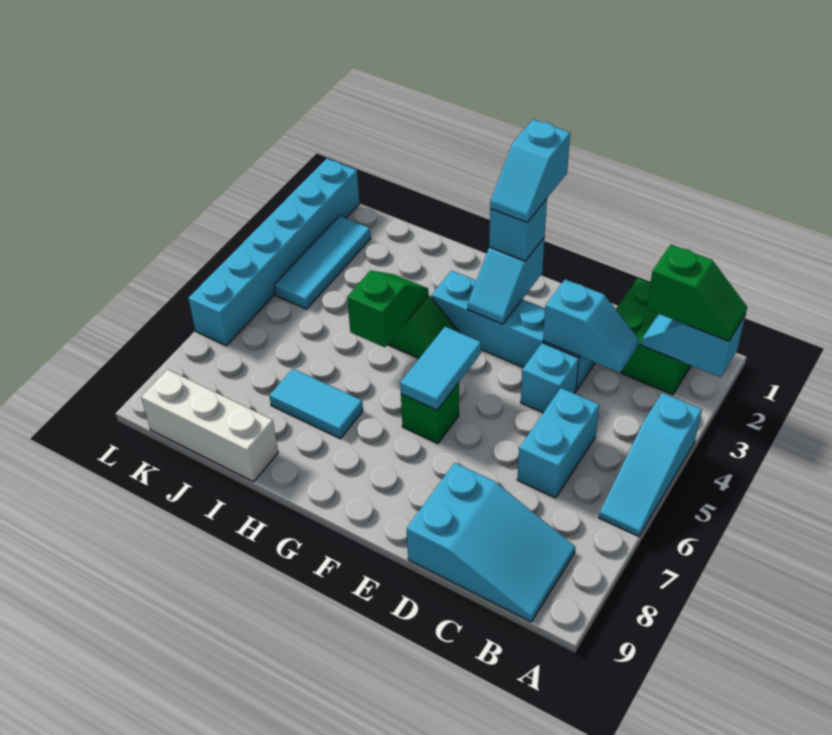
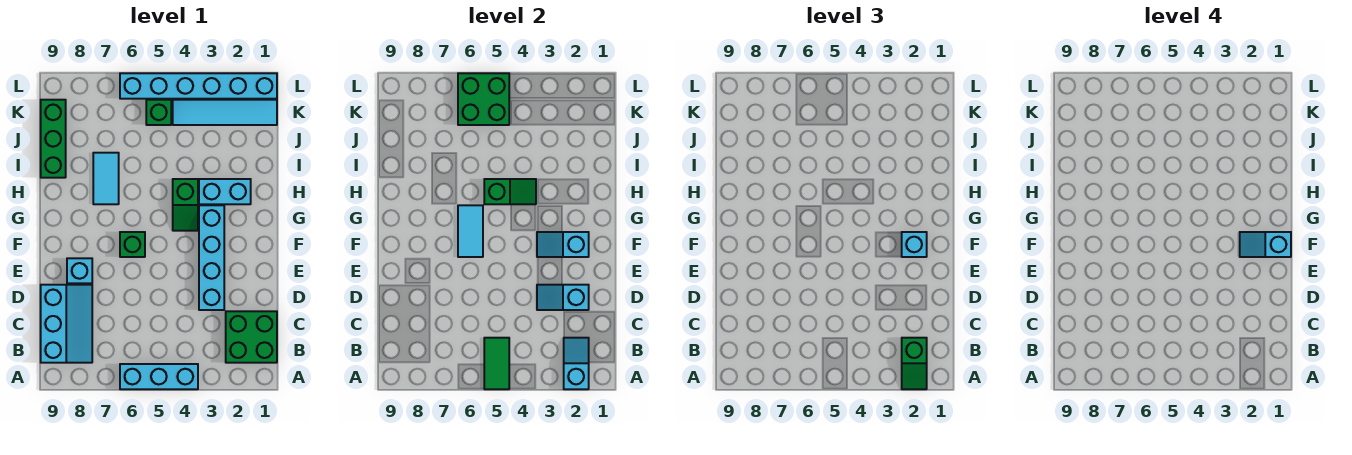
cyan slope A4:A6 level 1 top 4 -> cyan brick A4:A6 level 1
none -> green tile A5:B5 level 2
cyan slope B8:D9 level 1 top D -> cyan slope B8:D9 level 1 top 9
cyan slope C3:D3 level 2 top D -> cyan slope D2:D3 level 2 top 2
cyan brick C5:C6 level 1 -> cyan brick H2:H3 level 1
cyan brick D4 level 1 -> cyan brick E8 level 1
cyan tile F5:F6 level 2 -> cyan tile F6:G6 level 2
white brick I9:K9 level 1 -> green brick I9:K9 level 1
cyan tile K2:K4 level 1 -> cyan tile K1:K4 level 1
none -> green brick K5 level 1
none -> green brick K5:L6 level 2

